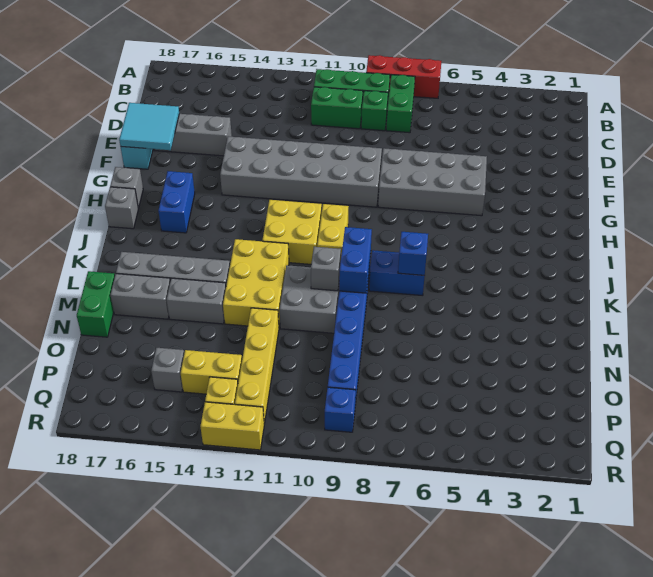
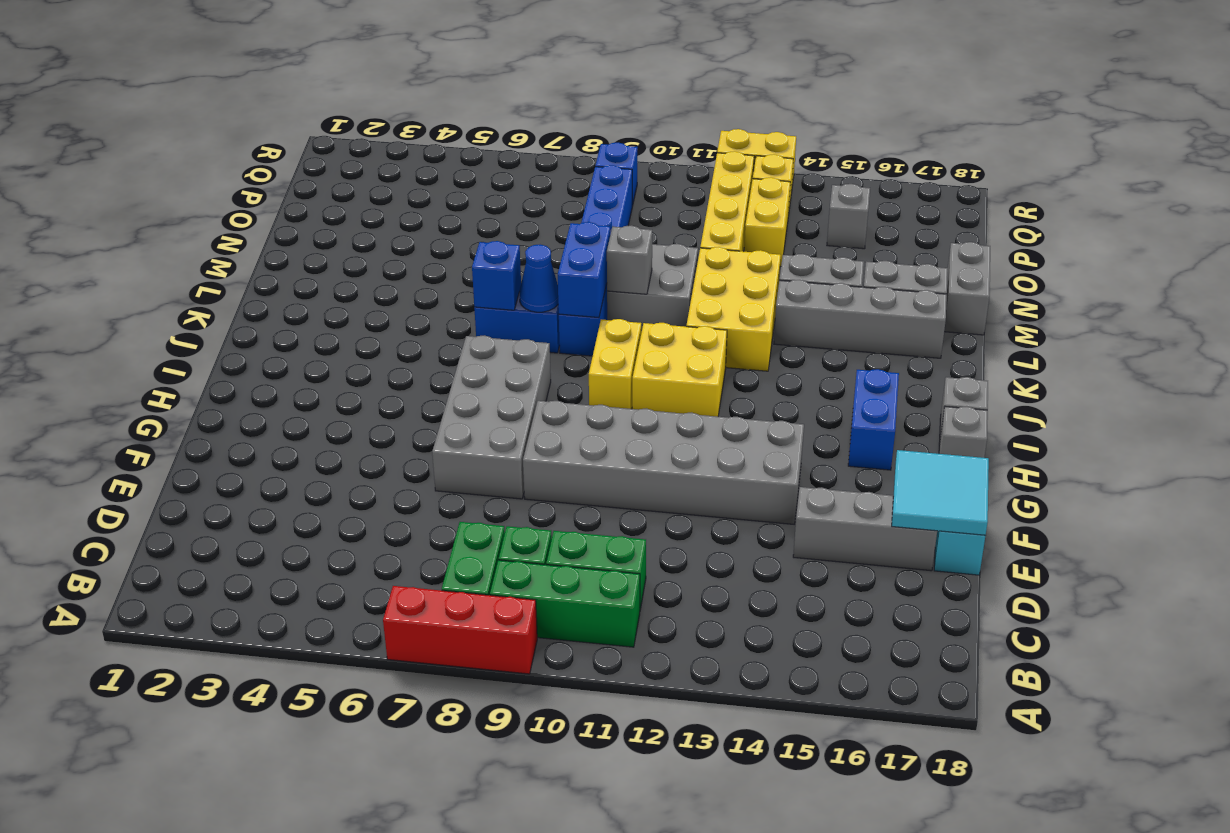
grey brick F5:G8 level 1 -> grey brick F7:I8 level 1
none -> blue cone K8 level 2
green brick M18:N18 level 1 -> grey brick M18:N18 level 1
yellow brick P13:P14 level 1 -> yellow brick O13:P13 level 1

